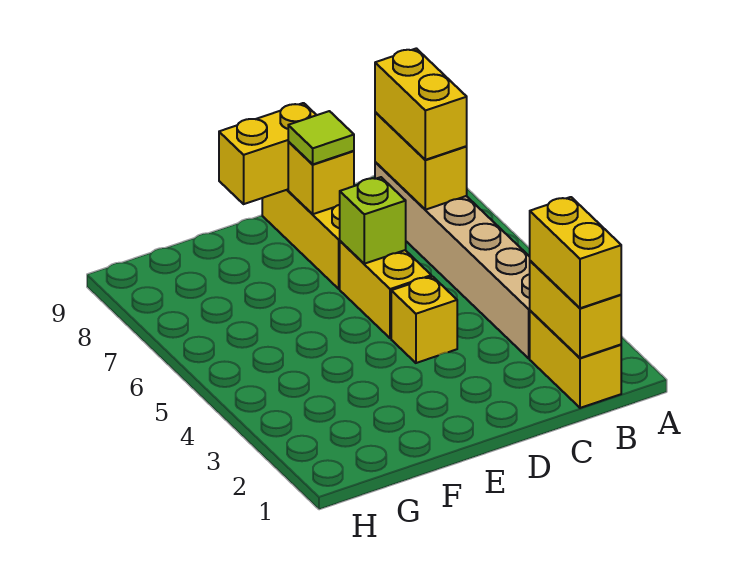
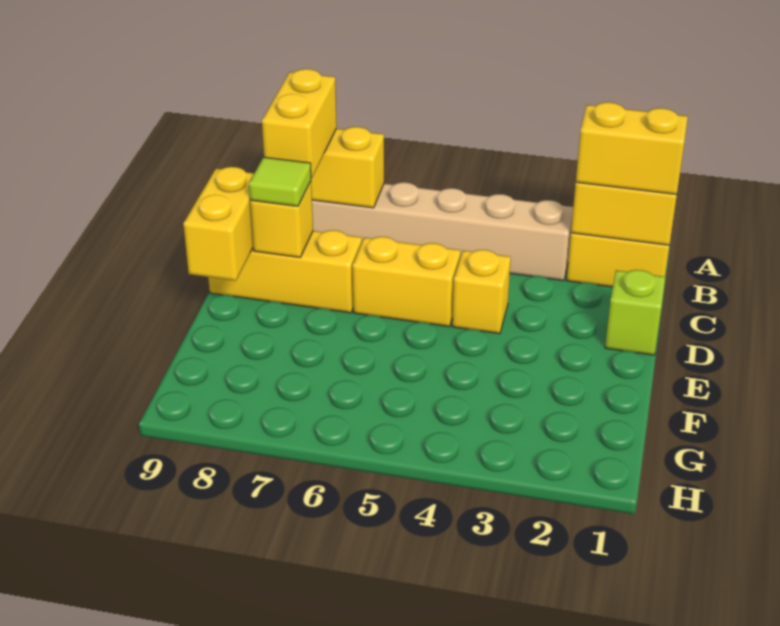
yellow brick B7:B8 level 3 -> yellow brick B8:C8 level 3
lime brick D6 level 2 -> lime brick D1 level 1

